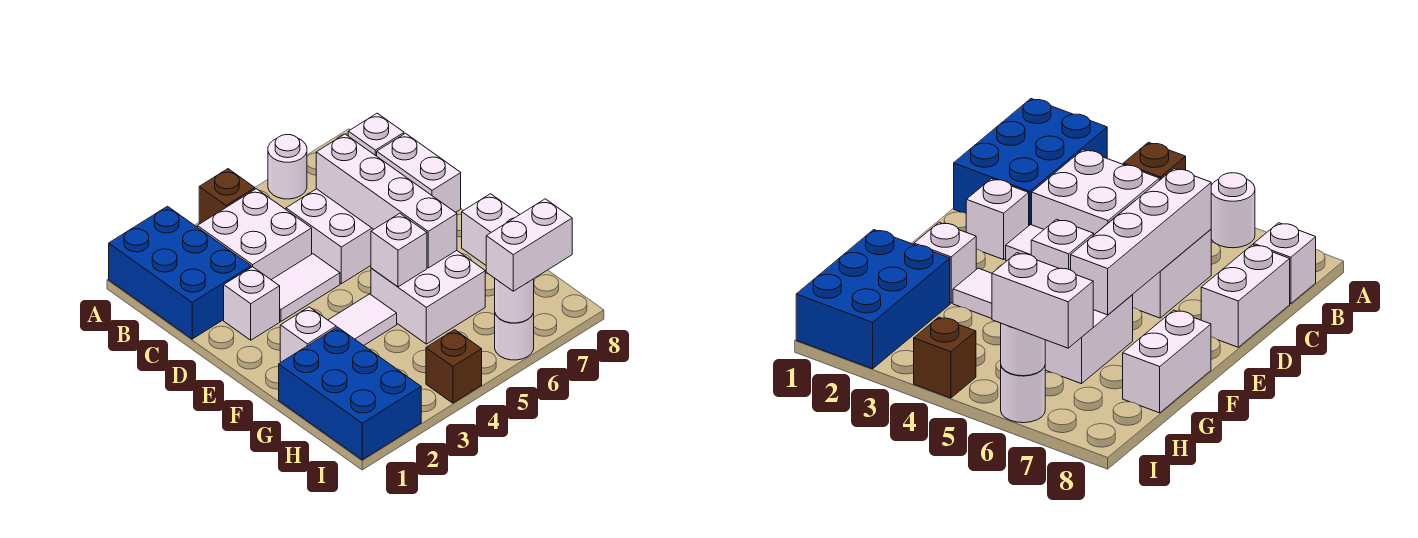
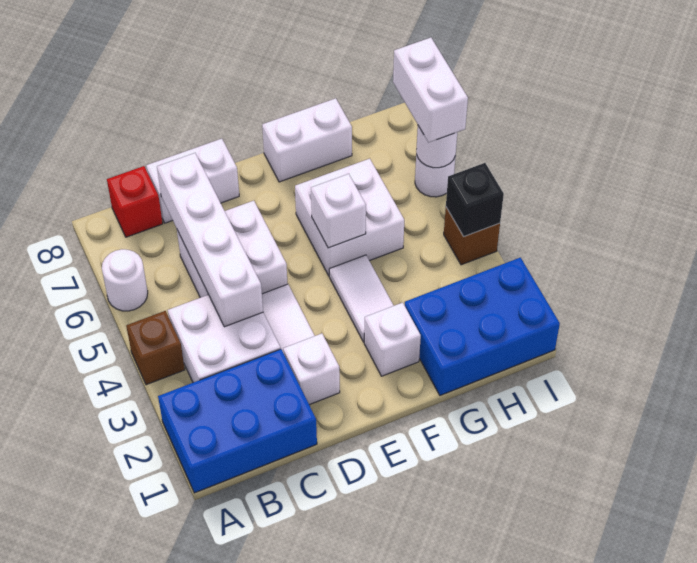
white brick B8 level 1 -> red brick B8 level 1
white brick C6:F6 level 2 -> white brick C4:C7 level 2
none -> black brick I4 level 2

